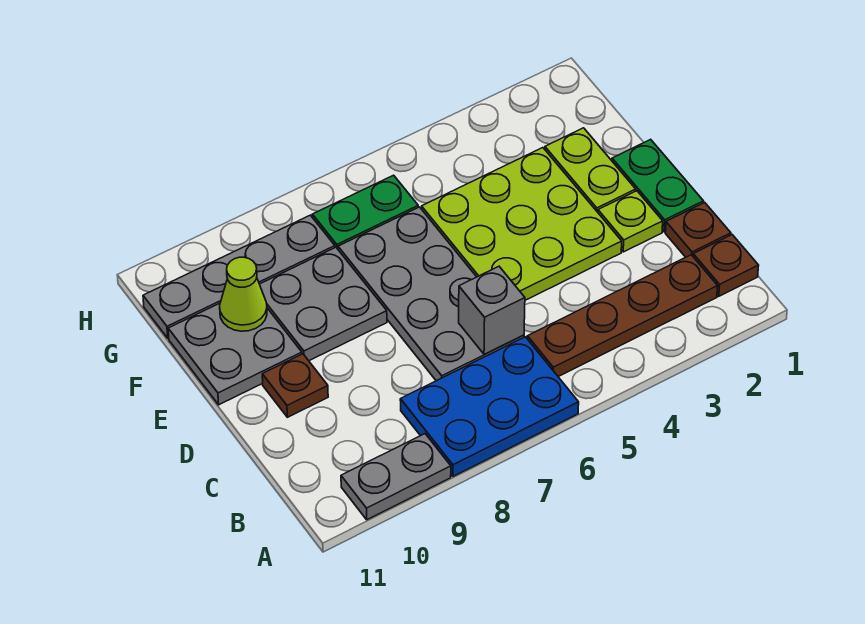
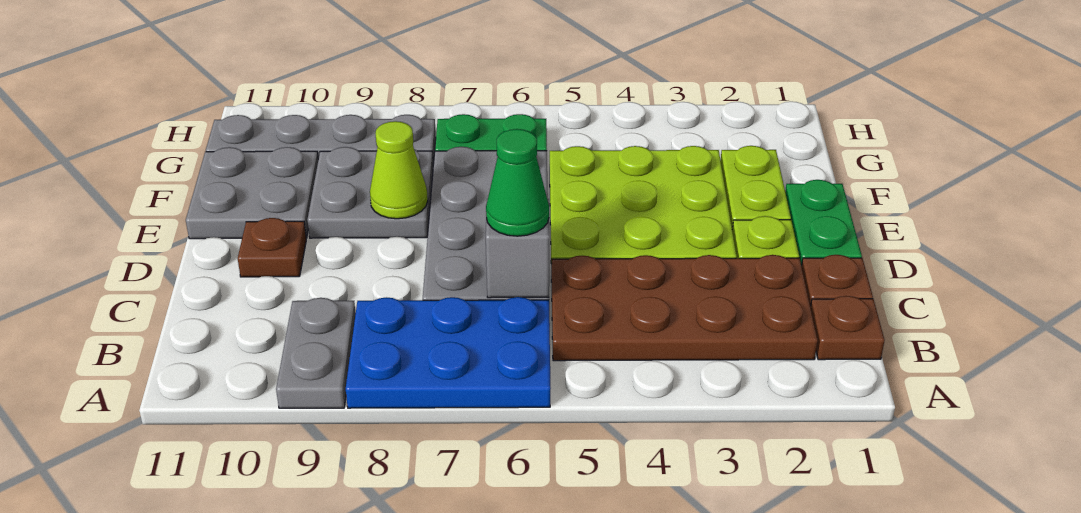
grey plate A9:A10 level 1 -> grey plate A9:B9 level 1
brown plate B2:B5 level 1 -> brown plate B2:C5 level 1
none -> green cone C6 level 3
lime cone F10 level 2 -> lime cone E8 level 2

